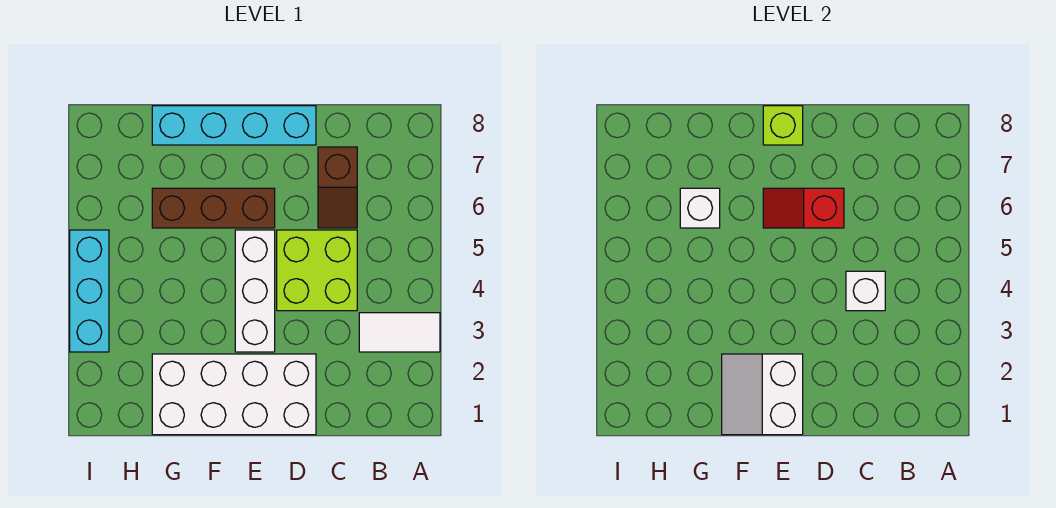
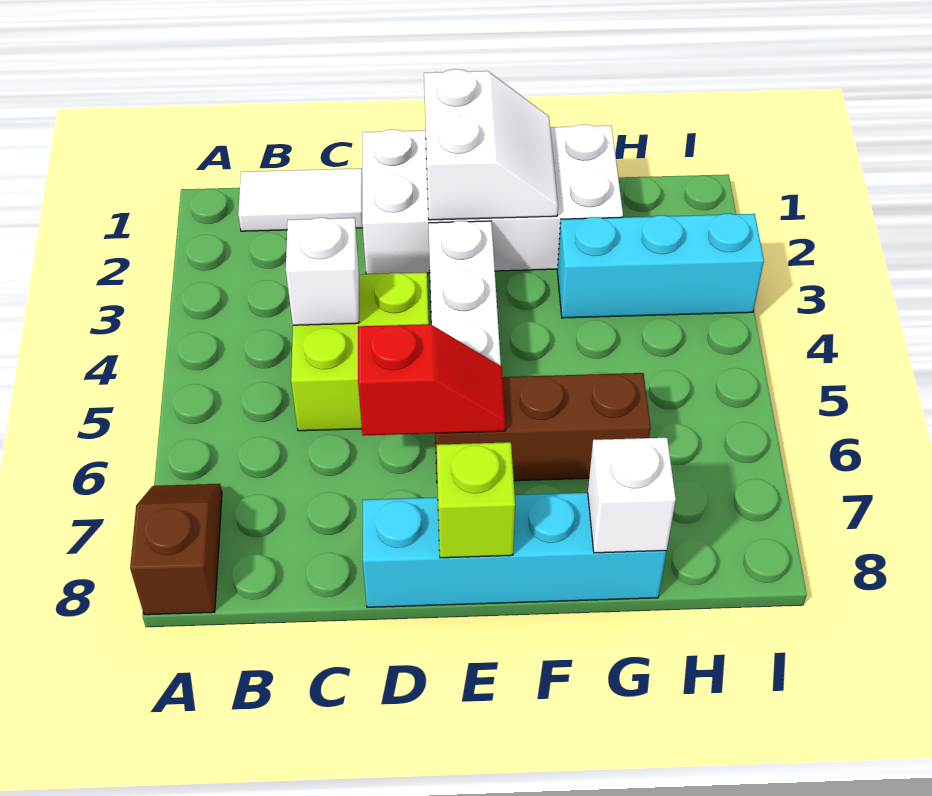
white tile A3:B3 level 1 -> white tile B1:C1 level 1
brown slope C6:C7 level 1 top 7 -> brown slope A7:A8 level 1 top 8
white brick G6 level 2 -> white brick G8 level 2
cyan brick I3:I5 level 1 -> cyan brick G3:I3 level 1

